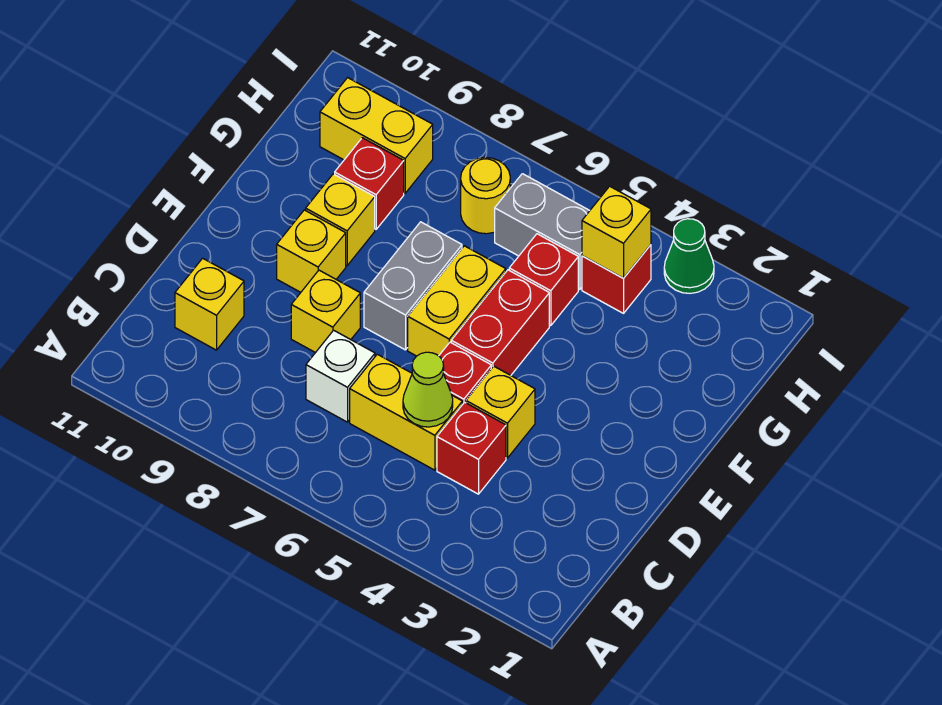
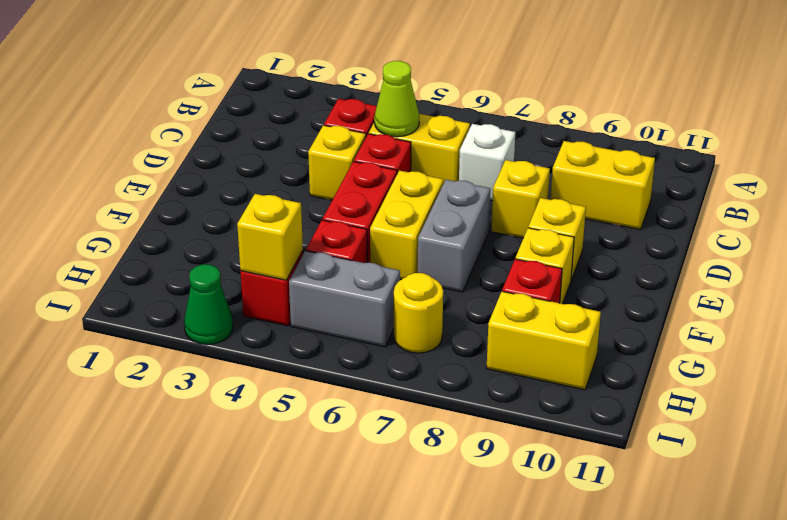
yellow brick C10 level 1 -> yellow brick C9:C10 level 1

